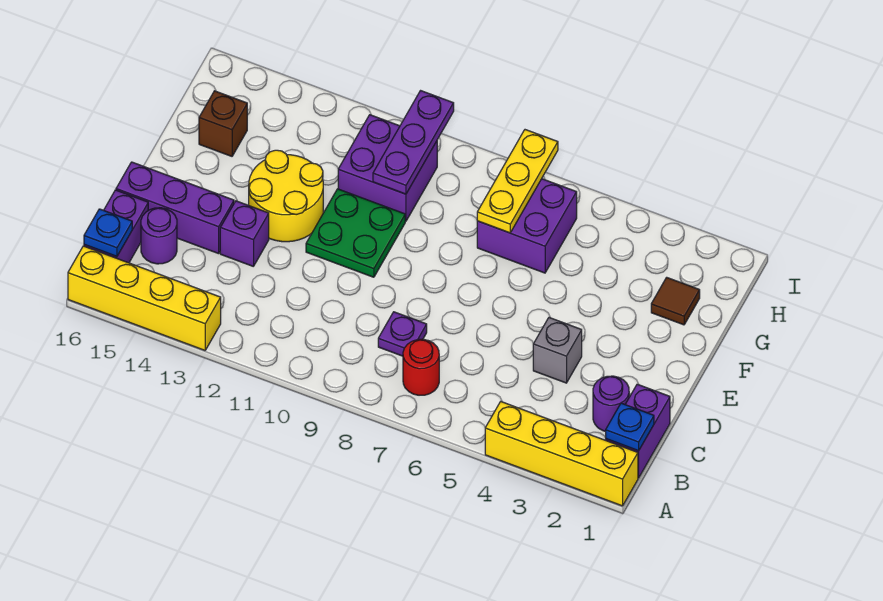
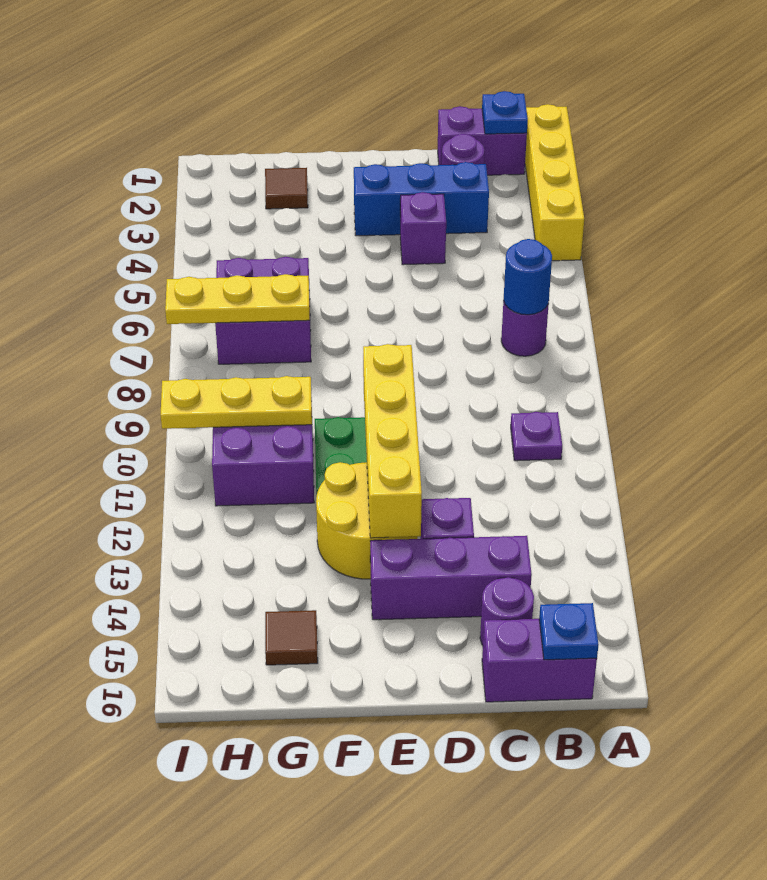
yellow brick A13:A16 level 1 -> yellow brick E10:E13 level 2
red round brick B7 level 1 -> purple round brick B7 level 1
none -> blue round brick B7 level 2
none -> blue brick C3:E3 level 1
purple plate C8 level 1 -> purple plate B10 level 1
grey brick D4 level 1 -> purple brick D4 level 1
purple brick D14:D16 level 1 -> purple brick C14:E14 level 1
purple plate G10:I10 level 2 -> yellow plate G10:I10 level 2
brown brick G15 level 1 -> brown tile G15 level 1

